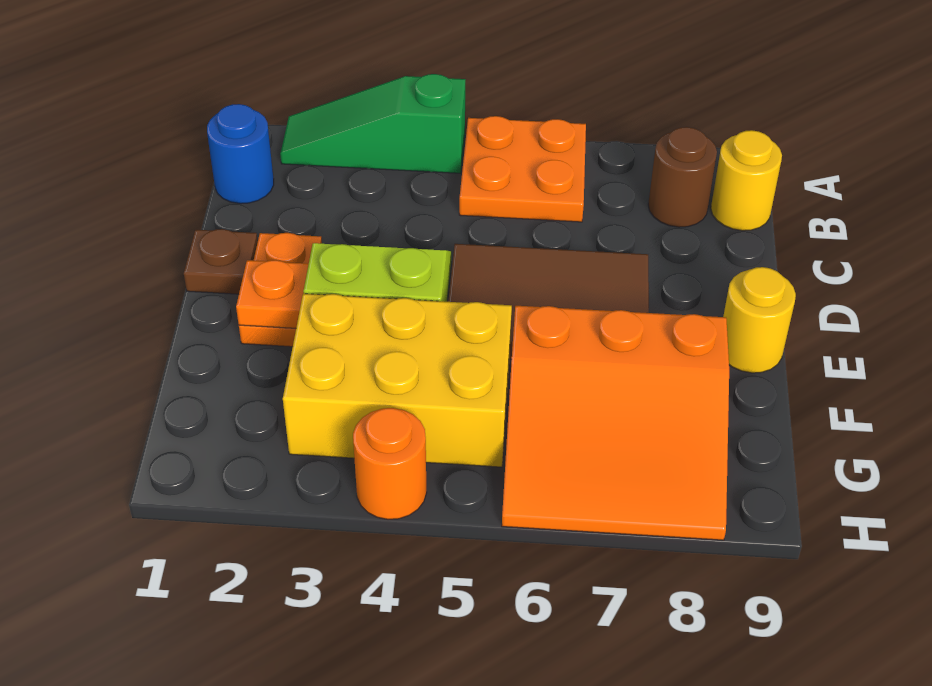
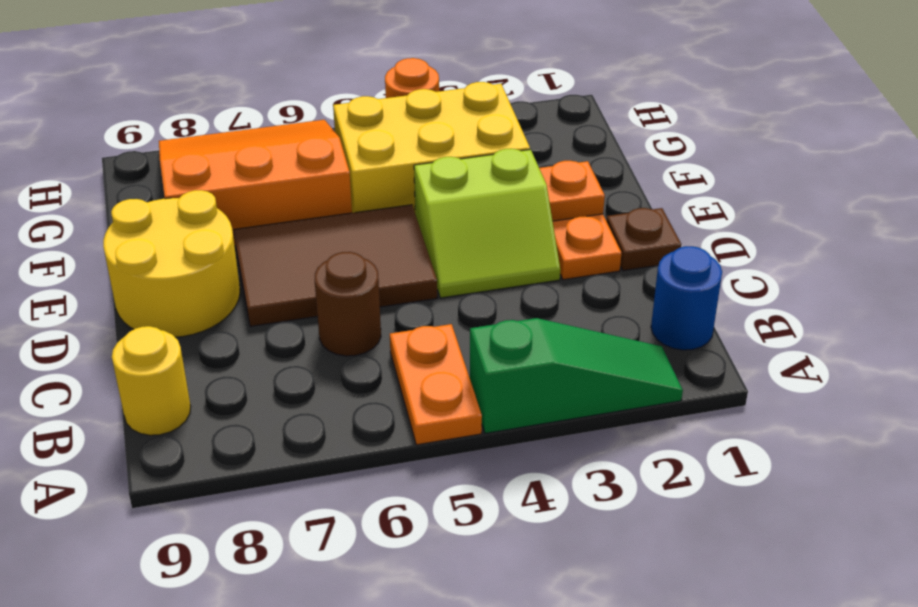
orange plate A5:B6 level 1 -> orange plate A5:B5 level 1
brown round brick B8 level 1 -> brown round brick C6 level 1
yellow round brick E9 level 1 -> yellow round brick D8:E9 level 1

